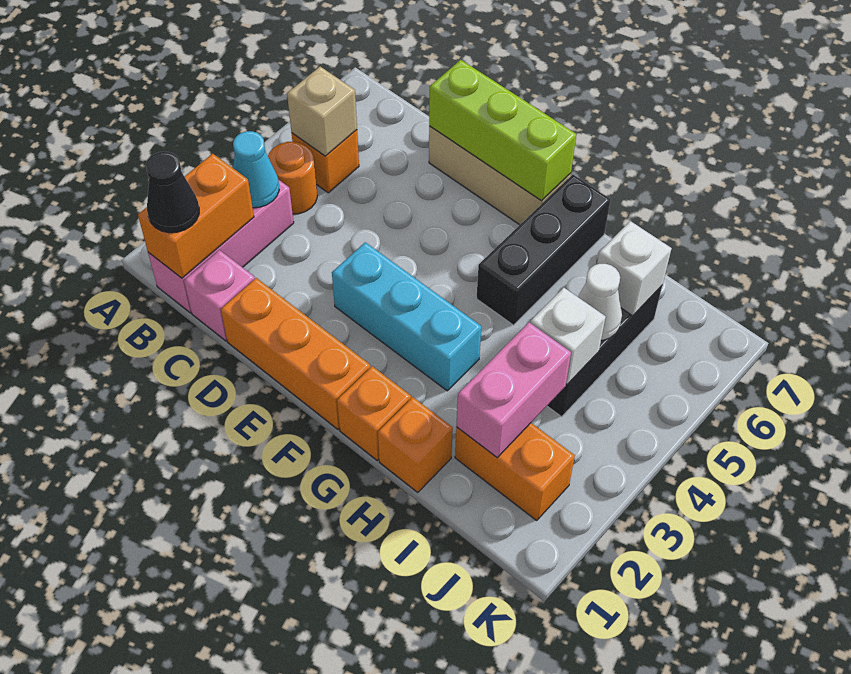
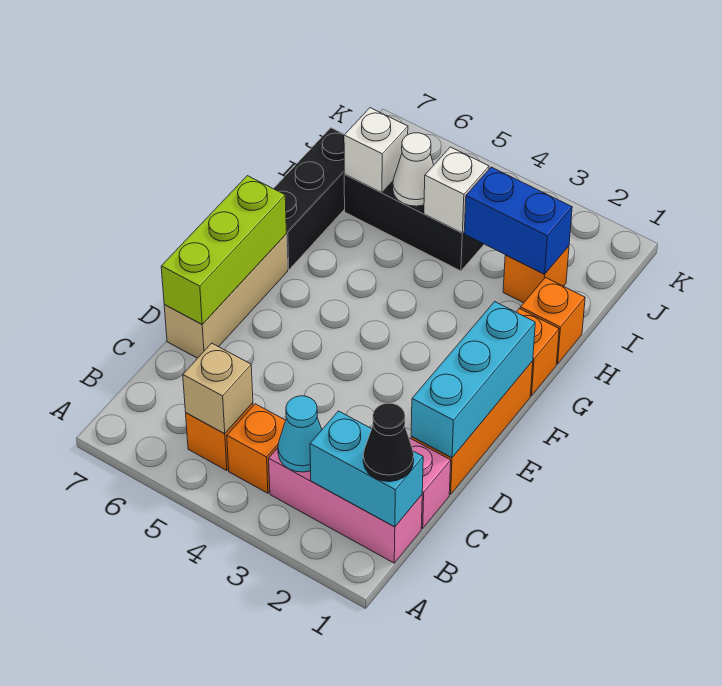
orange brick B1:B2 level 2 -> cyan brick B1:B2 level 2
orange round brick B4 level 1 -> orange brick B4 level 1
cyan brick E3:G3 level 1 -> cyan brick D1:F1 level 2
black brick G5:G7 level 1 -> black brick G7:I7 level 1
orange brick I2:J2 level 1 -> orange brick I2 level 1
pink brick I2:I3 level 2 -> blue brick I2:I3 level 2

